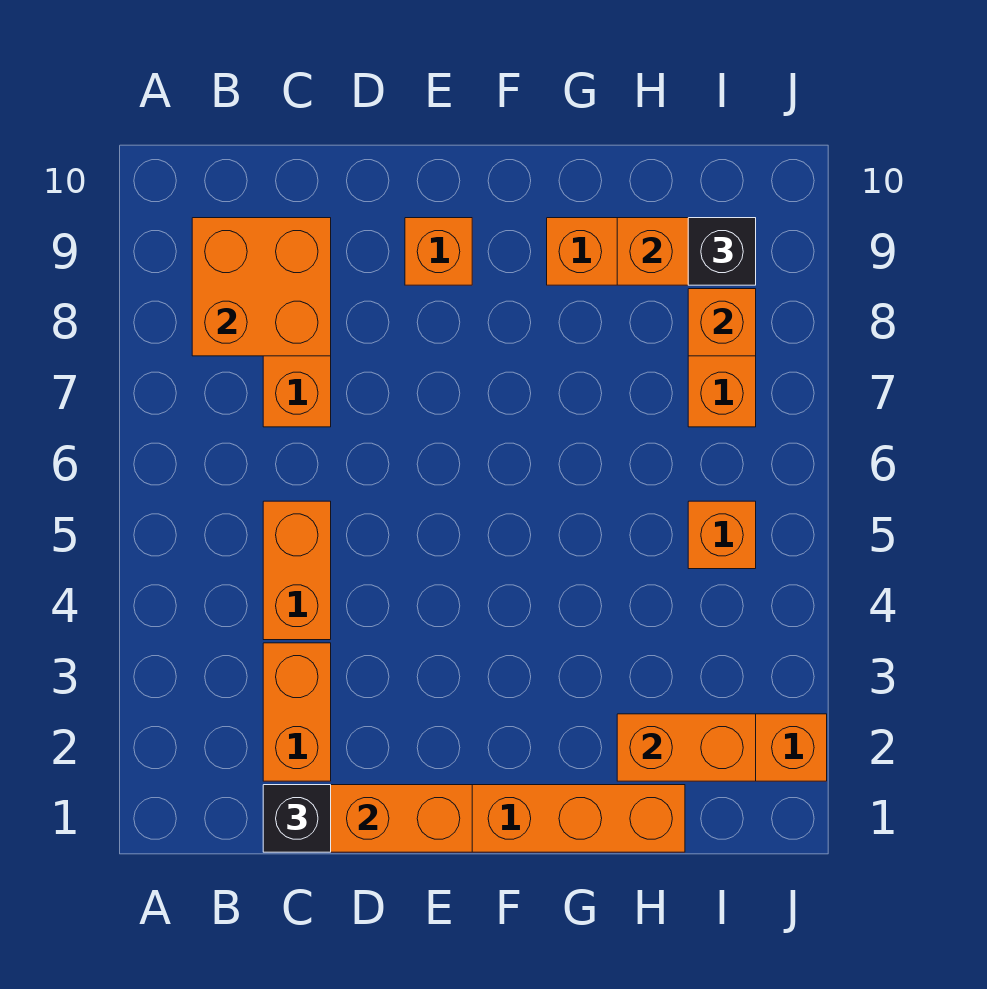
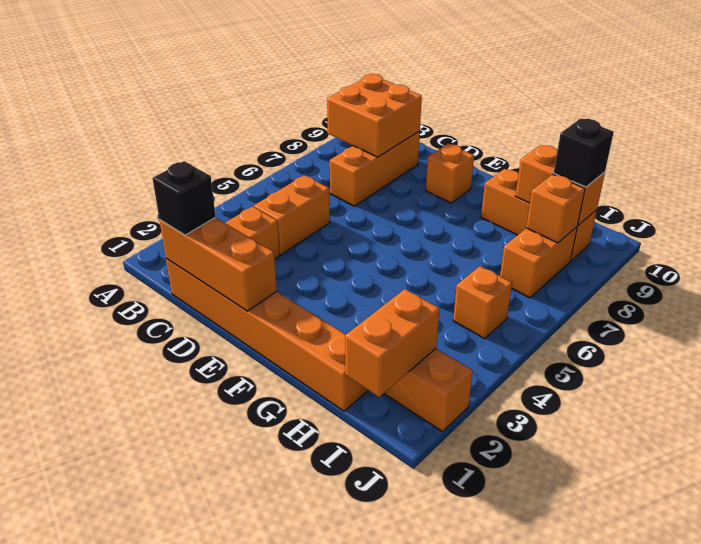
orange brick H2:I2 level 2 -> orange brick I1:I2 level 2

